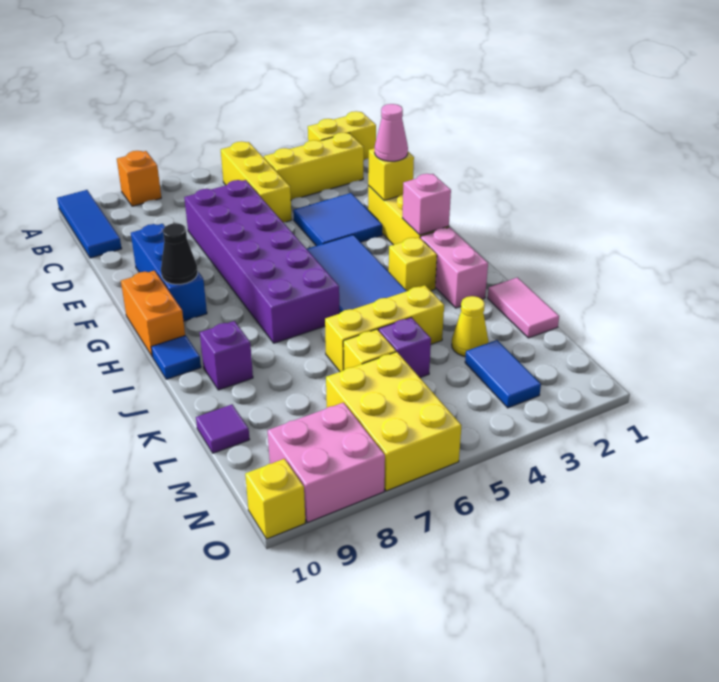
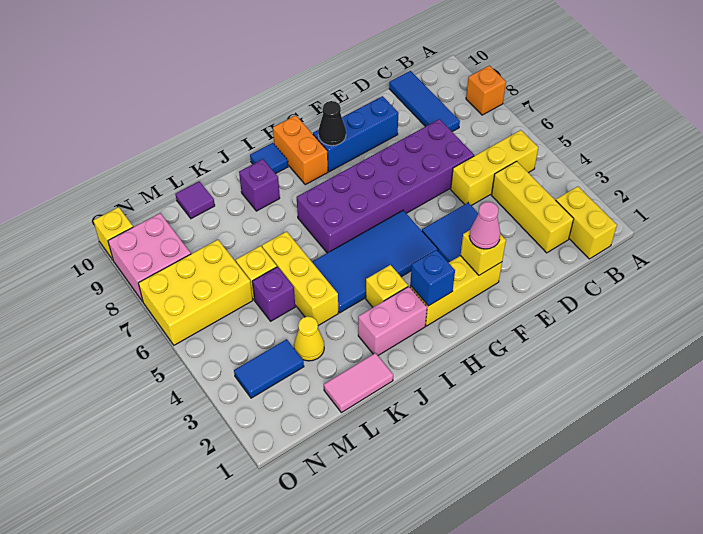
blue tile A10:C10 level 1 -> blue tile C8:C10 level 1
orange brick G10:H10 level 1 -> orange brick H9:H10 level 1
pink brick H2 level 2 -> blue brick H2 level 2

